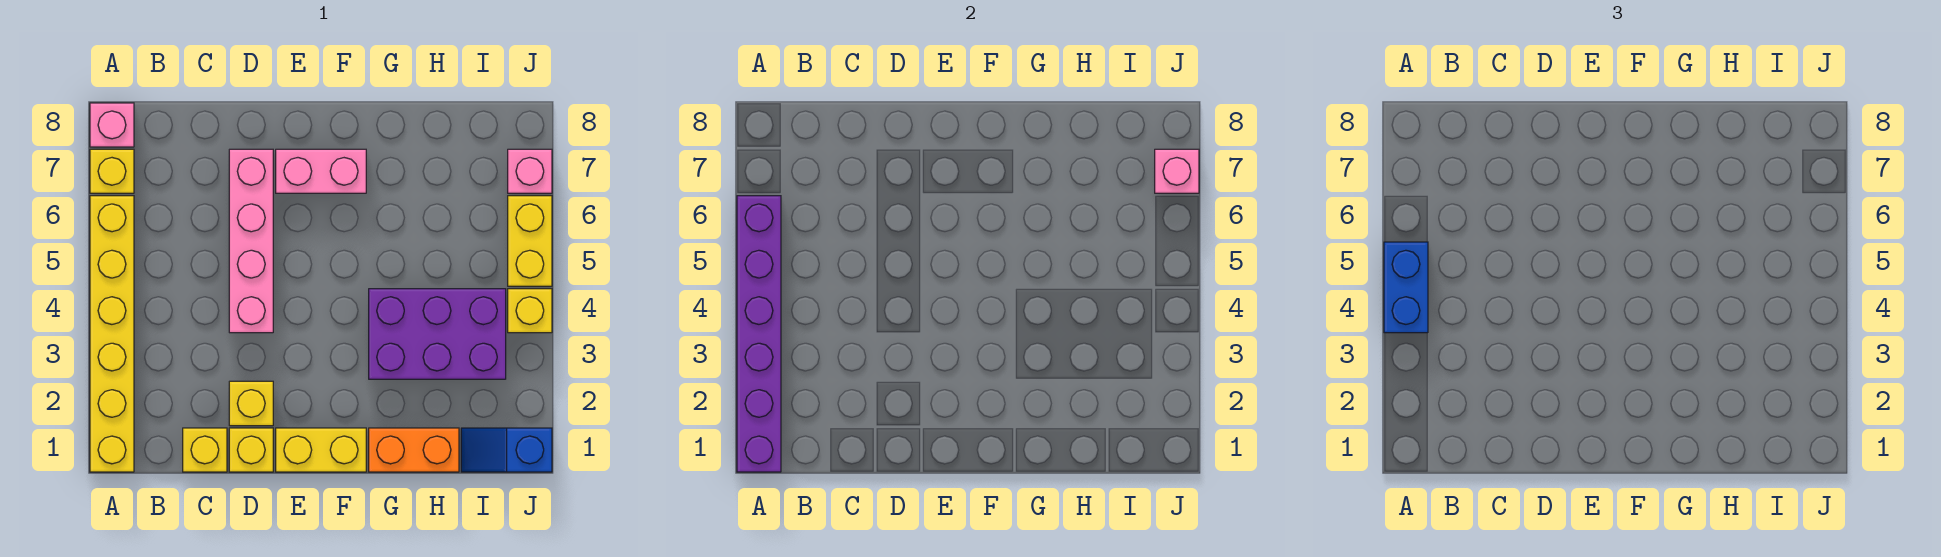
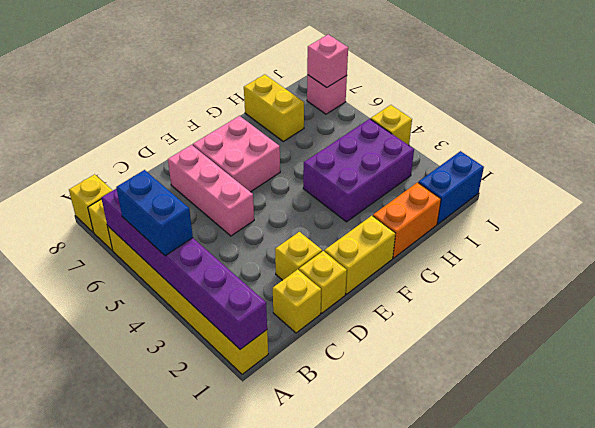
pink brick A8 level 1 -> yellow brick A8 level 1
pink brick D4:D7 level 1 -> pink brick D5:D7 level 1
pink brick E7:F7 level 1 -> pink brick E6:F7 level 1
blue slope I1:J1 level 1 top J -> blue brick I1:J1 level 1
yellow brick J5:J6 level 1 -> yellow brick H7:H8 level 1

